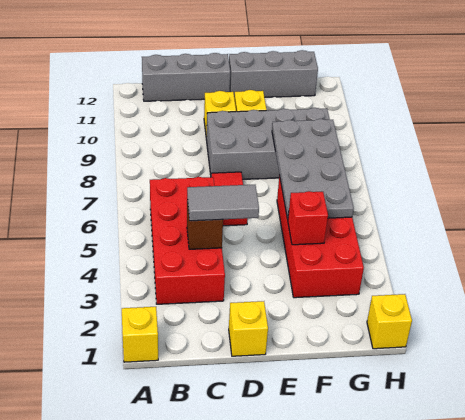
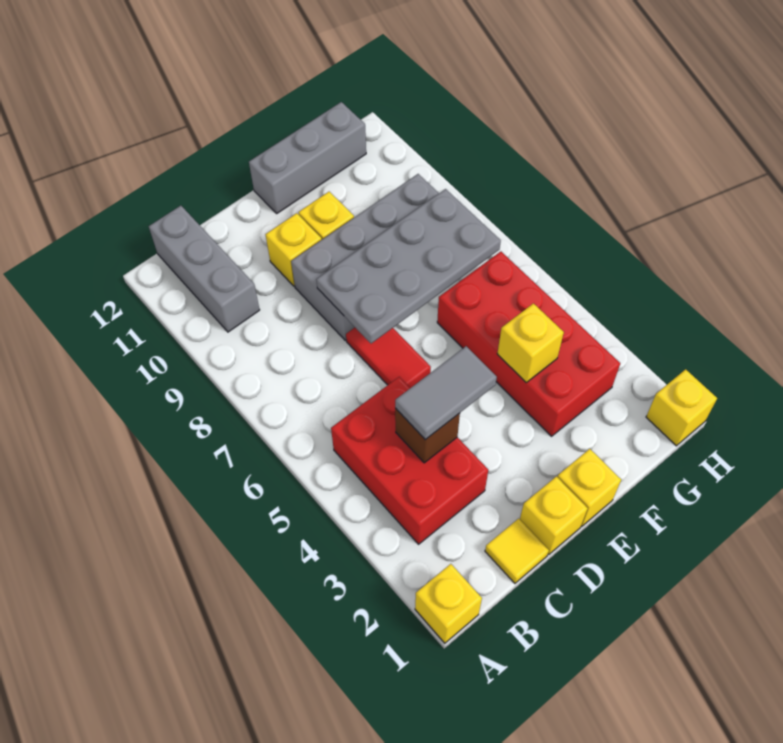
red brick B3:C6 level 1 -> red brick B3:C5 level 1
grey brick B12:D12 level 1 -> grey brick B10:B12 level 1
none -> yellow tile C1 level 1
none -> yellow brick E1 level 1
red brick F4 level 2 -> yellow brick F4 level 2
grey plate F5:G8 level 2 -> grey plate D7:G8 level 2

